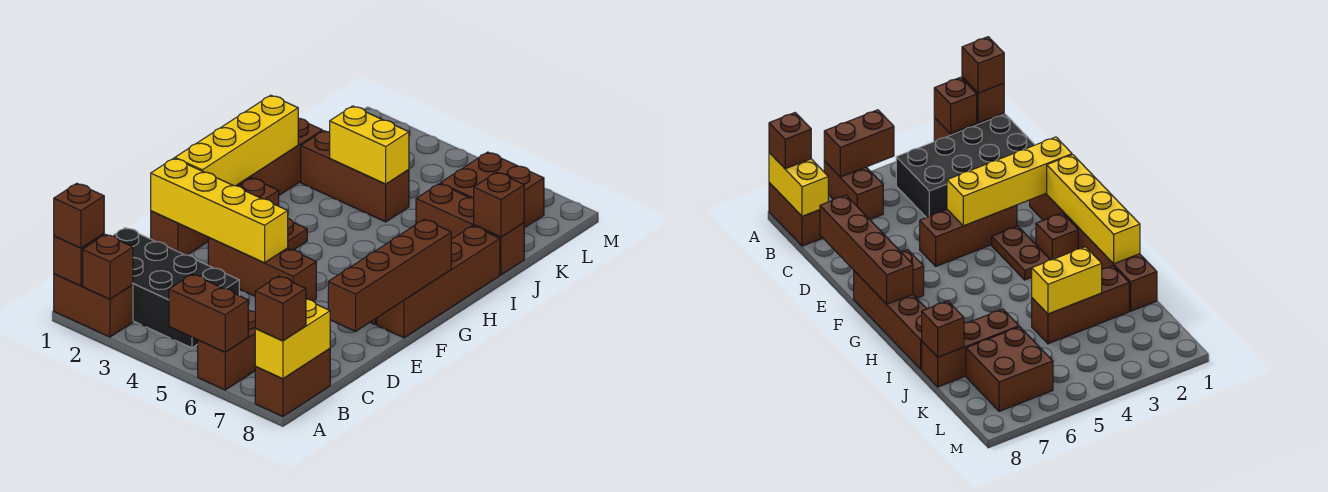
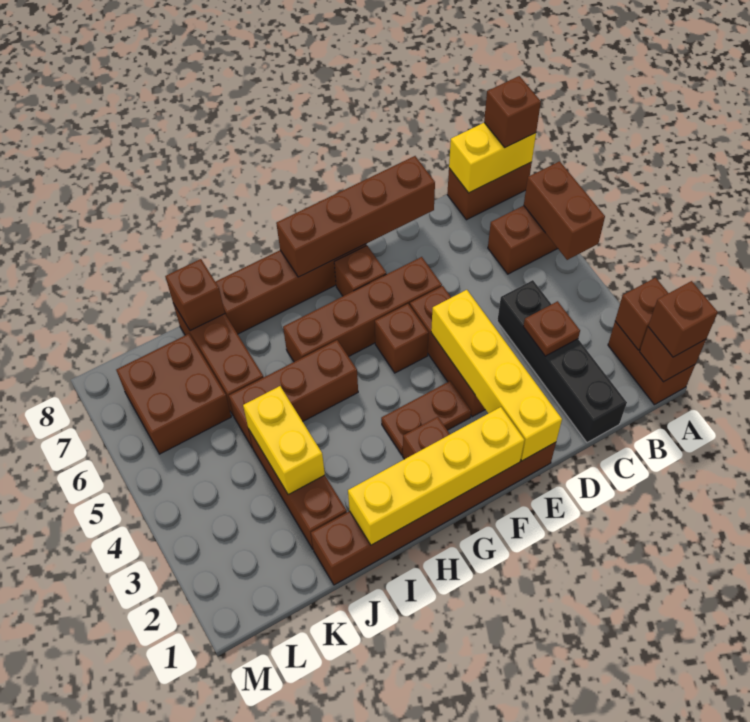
black brick B1:C4 level 1 -> black brick C1:C4 level 1
none -> brown plate C3 level 2
none -> brown brick E6:H6 level 1
none -> brown brick F5 level 1
none -> brown brick H5:J5 level 1

